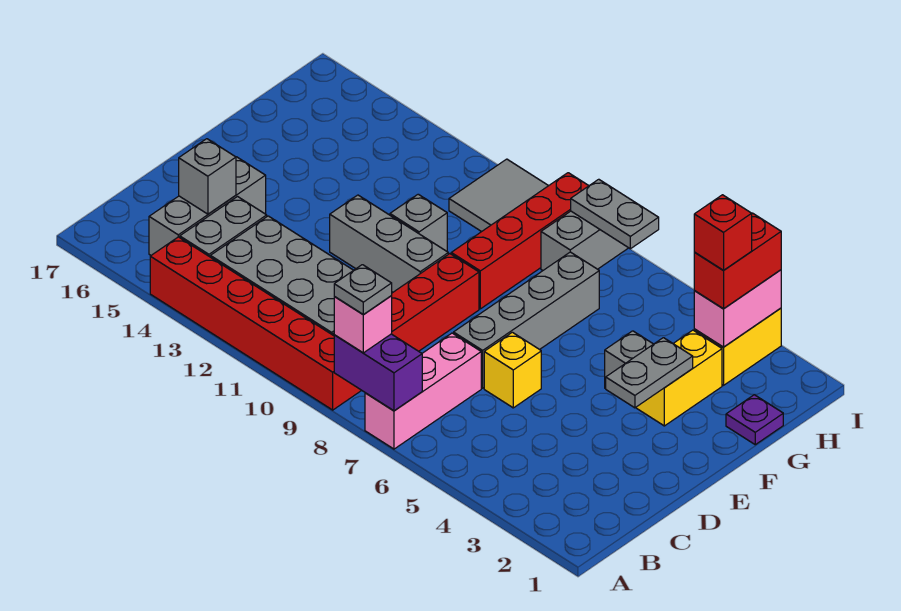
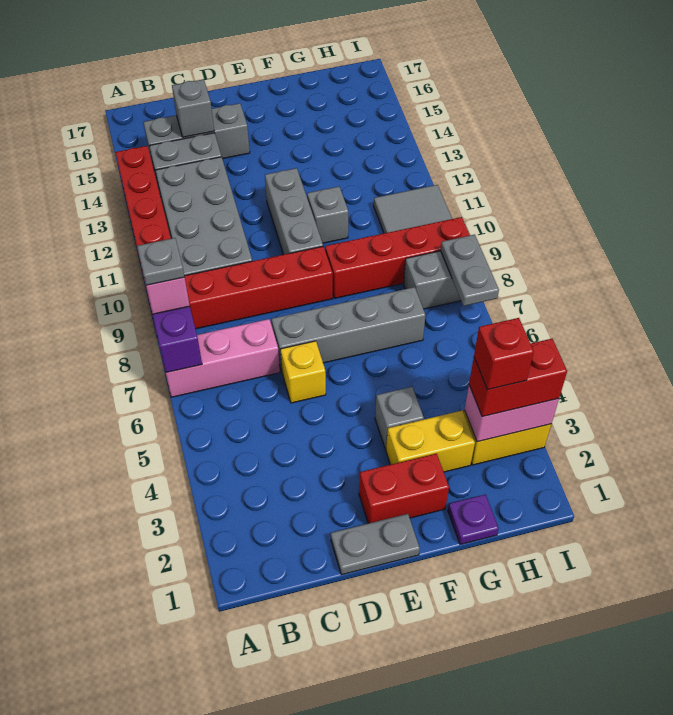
none -> red brick E2:F2 level 1
grey plate E3:F3 level 2 -> grey plate D1:E1 level 1

